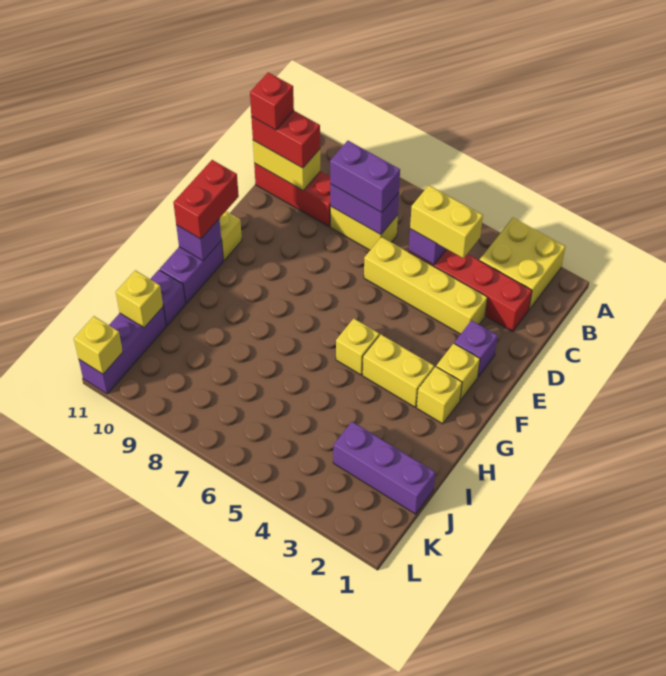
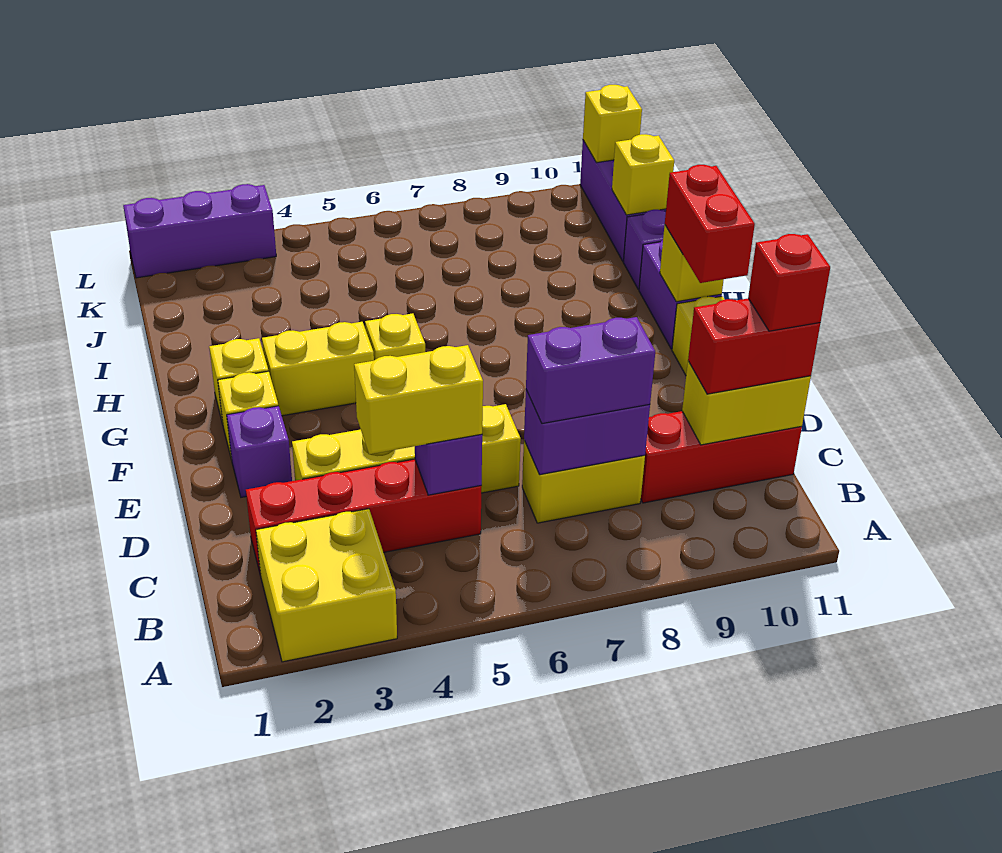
purple brick G11 level 2 -> yellow brick G11 level 2
purple brick J1:J3 level 1 -> purple brick L1:L3 level 1

